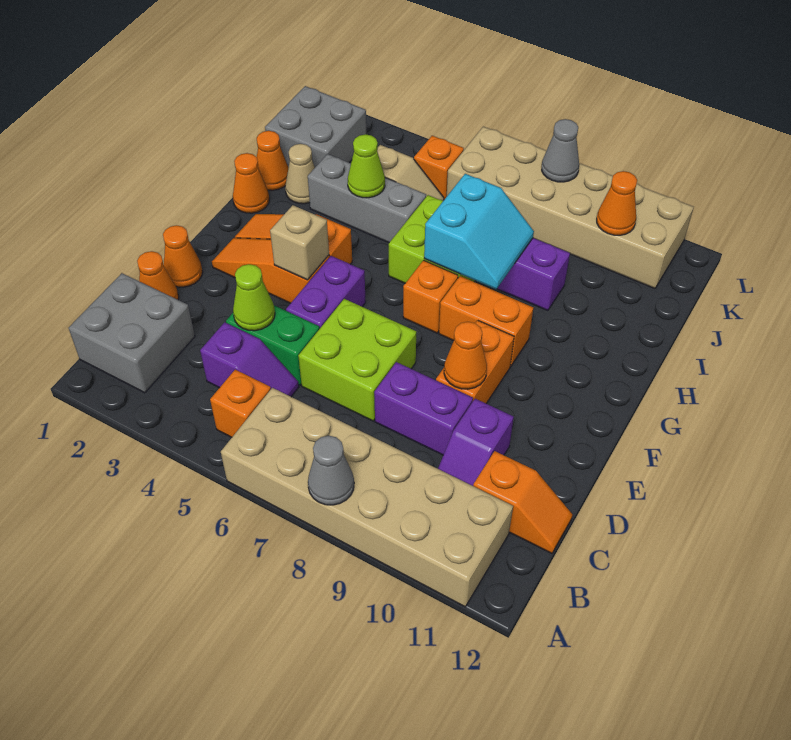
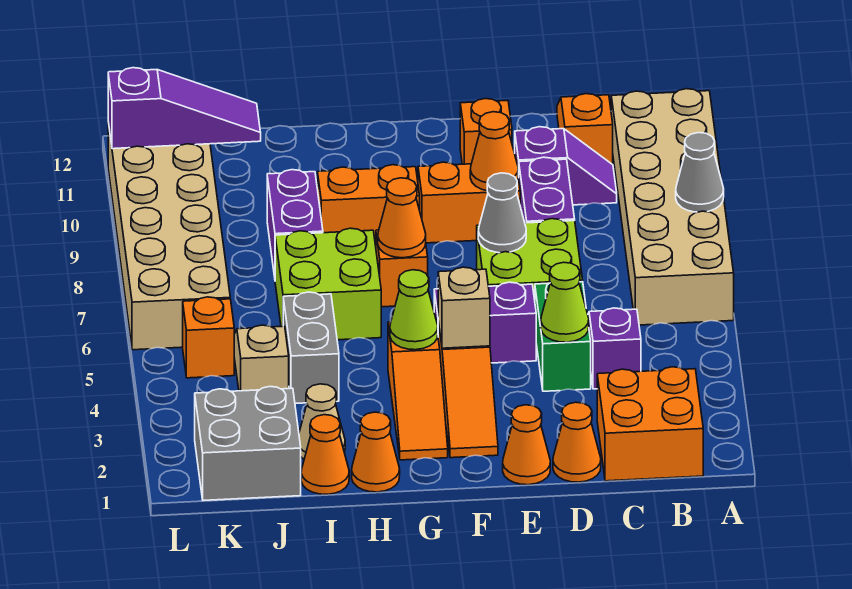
grey brick B1:C2 level 1 -> orange brick B1:C2 level 1
orange brick B5 level 1 -> orange brick E11 level 1
orange brick G8:G9 level 1 -> orange brick G9:H9 level 1
cyan slope H7:I8 level 2 top 7 -> none
grey brick I3:I5 level 1 -> grey brick I4:I5 level 1
lime cone I4 level 2 -> lime cone G4 level 2
none -> purple slope J11:L11 level 2 top L
orange cone K10 level 2 -> orange cone G7 level 2
grey cone L8 level 2 -> grey cone E7 level 2

